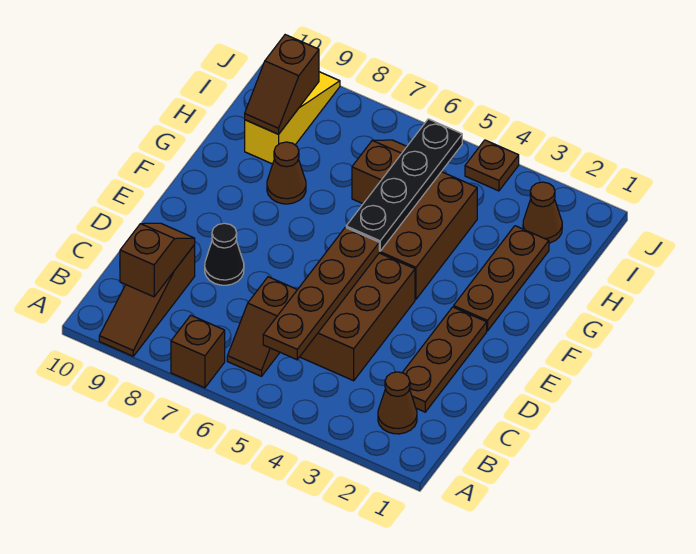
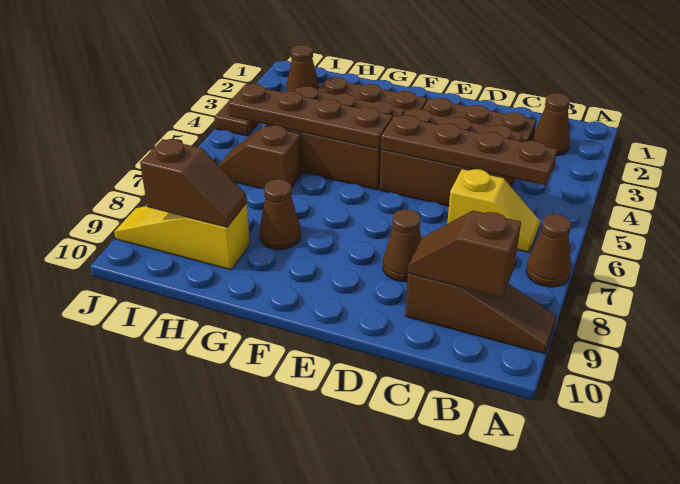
brown brick A7 level 1 -> brown cone A7 level 1
brown slope B6:C6 level 1 top C -> yellow slope B6:C6 level 1 top C
black cone D8 level 1 -> brown cone D8 level 1
black plate F5:I5 level 2 -> brown plate F5:I5 level 2

